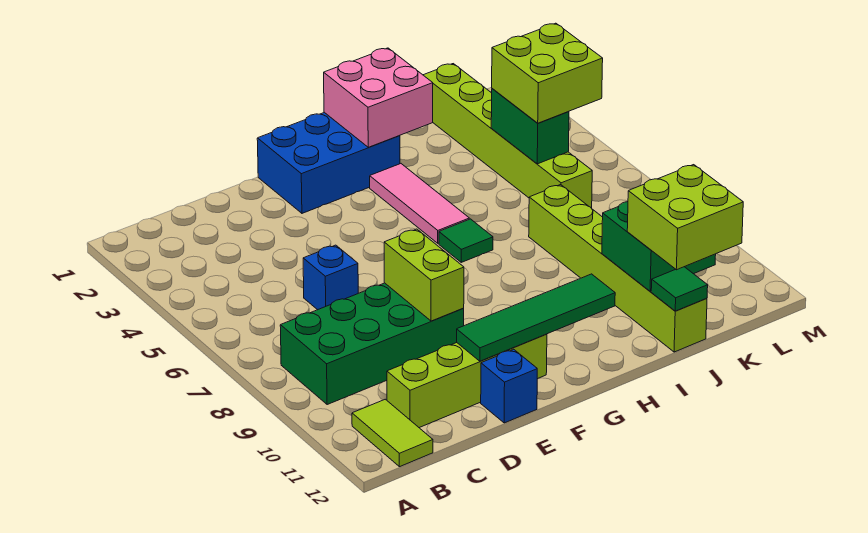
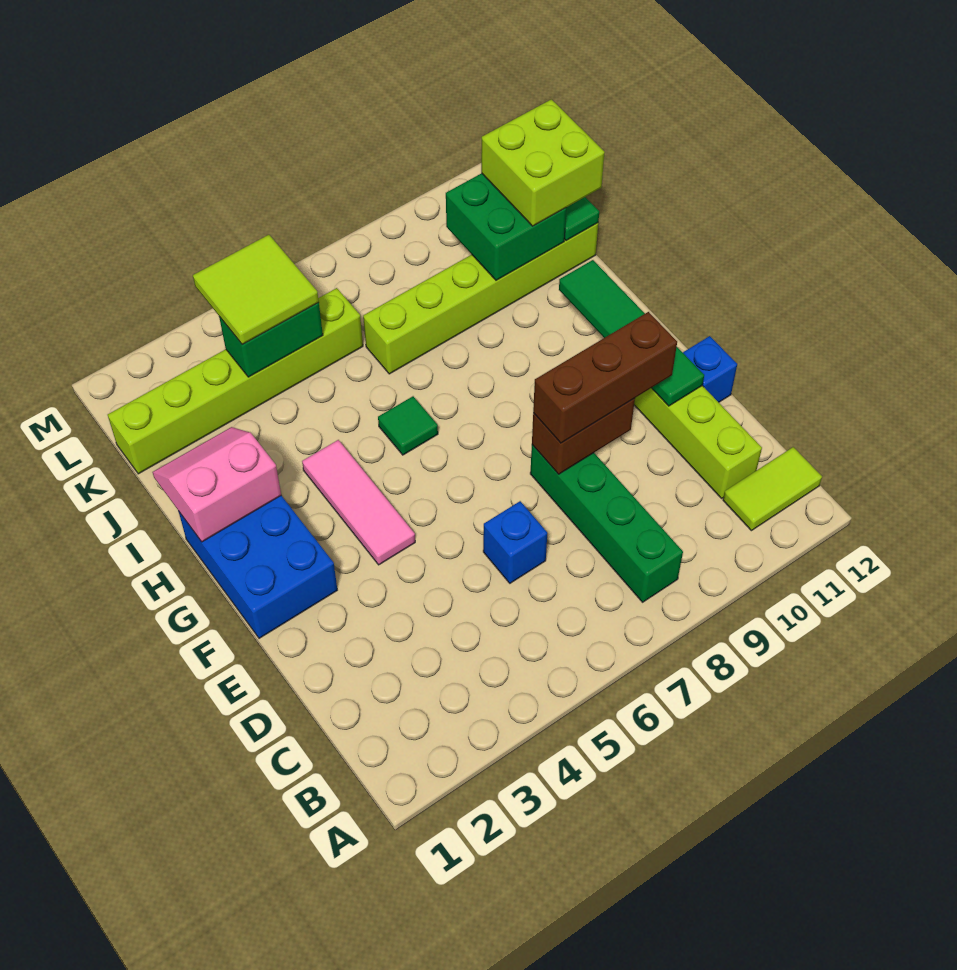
green brick B8:E9 level 1 -> green brick B8:E8 level 1
lime brick E8:E9 level 2 -> brown brick E8:E9 level 2
none -> brown brick E8:E10 level 3
pink brick H1:I2 level 2 -> pink slope H1:I2 level 2 top H
pink tile H3:H5 level 1 -> pink tile F4:H4 level 1
lime brick K4:L5 level 3 -> lime tile K4:L5 level 3

